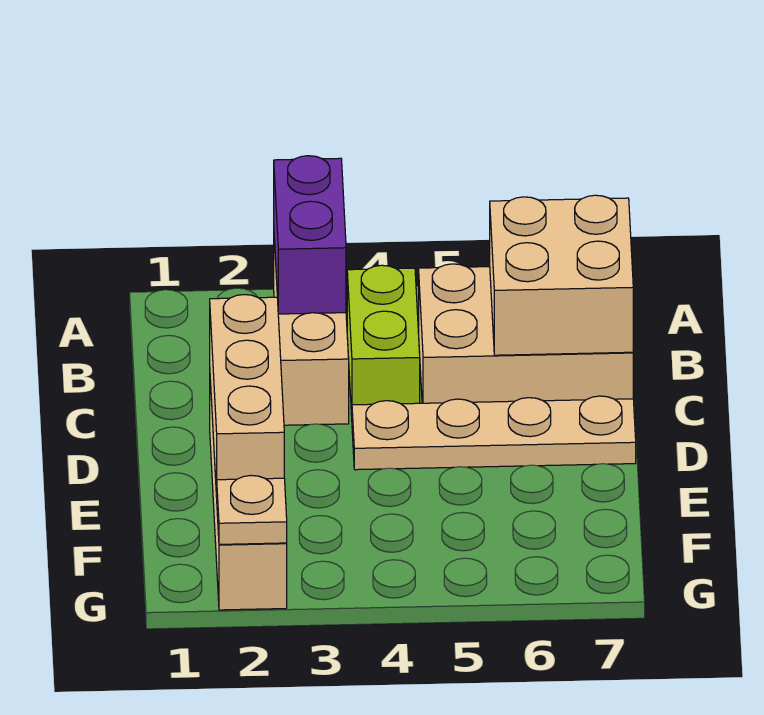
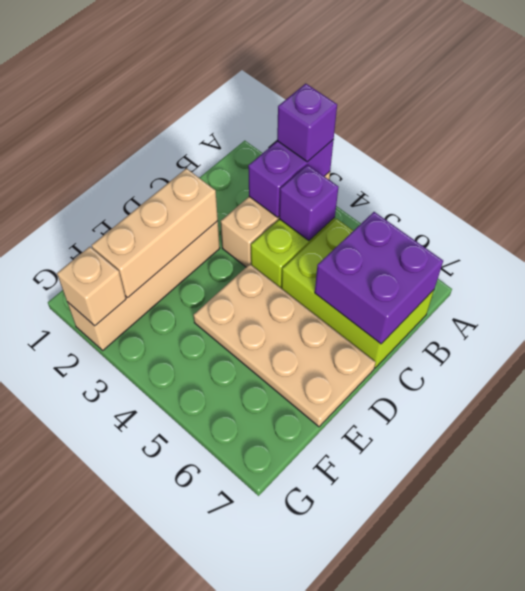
none -> purple brick A3 level 3
none -> purple brick B4 level 2
tan brick B5:C7 level 1 -> lime brick B5:C7 level 1
tan brick B6:C7 level 2 -> purple brick B6:C7 level 2
tan plate D4:D7 level 1 -> tan plate D4:E7 level 1
tan plate G2 level 2 -> tan brick G2 level 2

